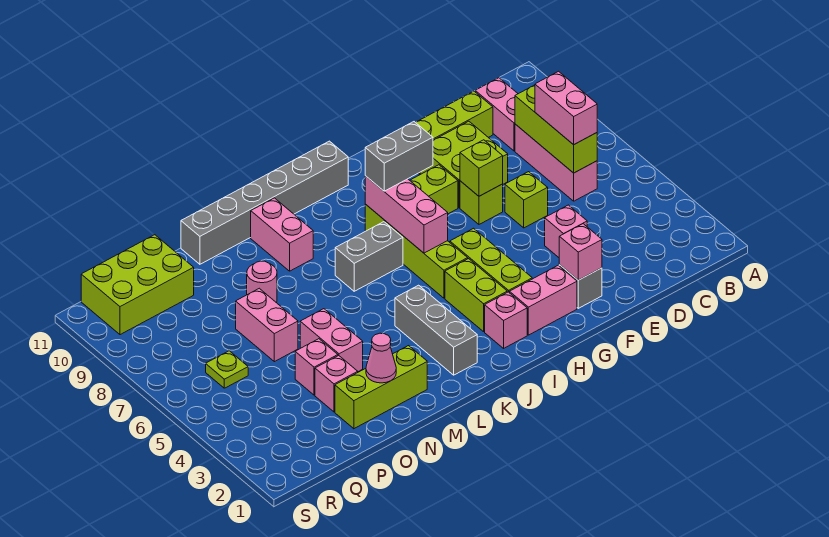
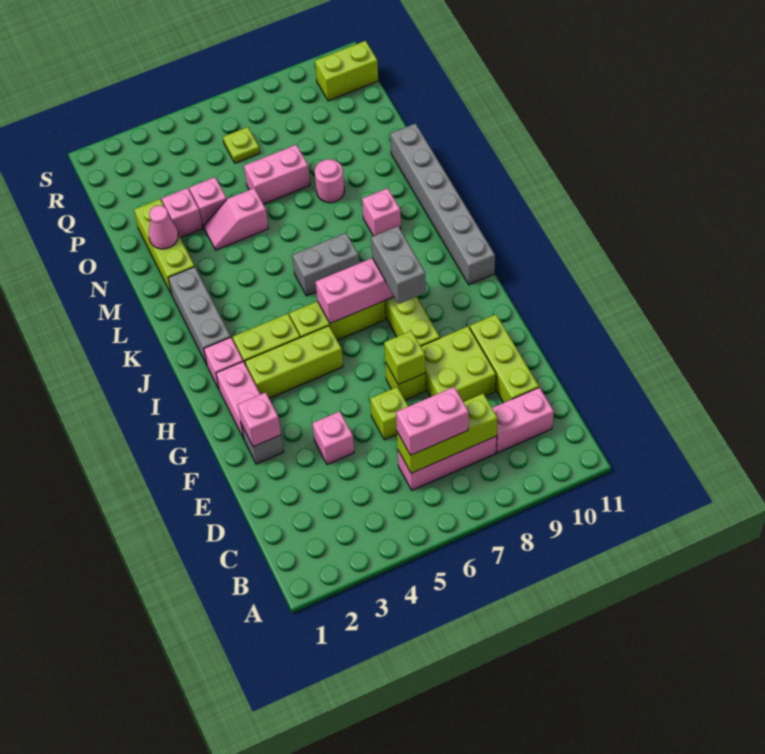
grey brick J7:K7 level 1 -> grey brick K6:K7 level 1
grey brick K2:K4 level 1 -> grey brick J2:L2 level 1
pink brick L9:L10 level 1 -> pink brick L9 level 1
pink brick N4:N5 level 1 -> pink slope N4:N5 level 1 top 5
lime brick P10:R11 level 1 -> lime brick R10:R11 level 1

